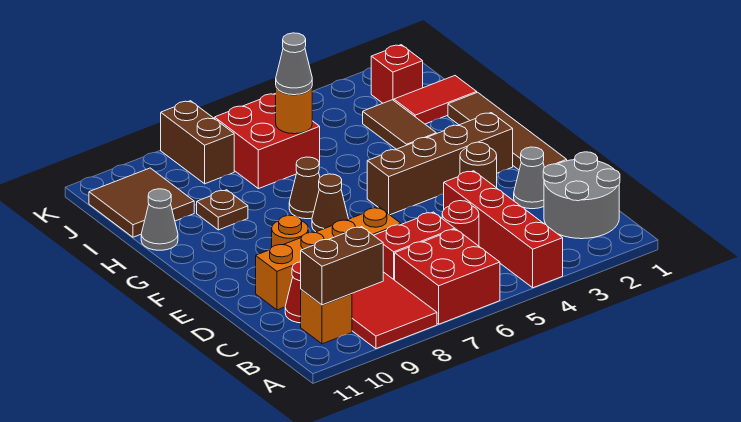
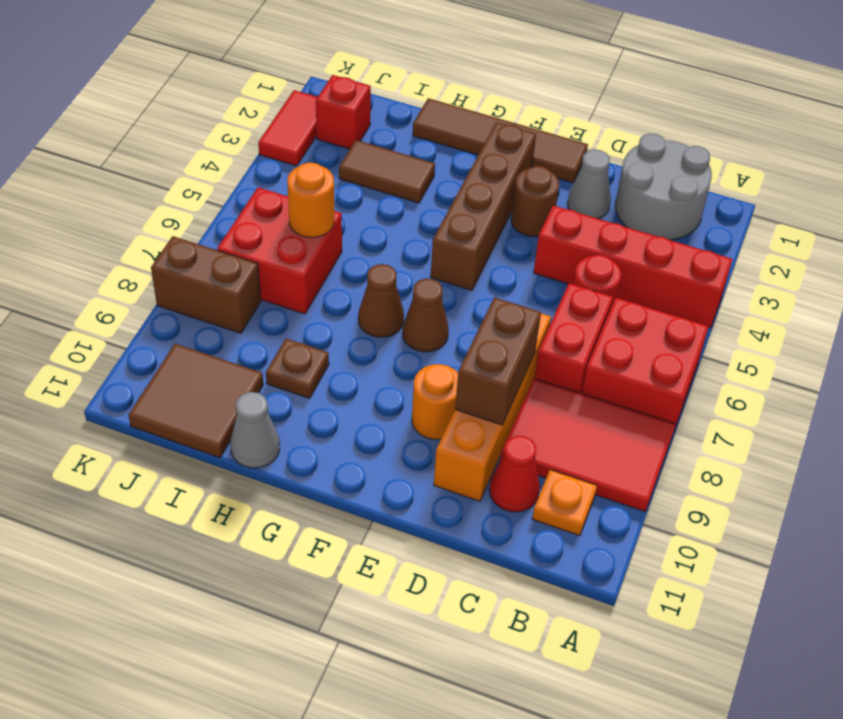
brown brick B9:B10 level 2 -> brown brick D8:D9 level 2
orange brick B10 level 1 -> orange plate B10 level 1
red tile I1:I2 level 1 -> red tile K2:K3 level 1
grey cone I6 level 3 -> none

